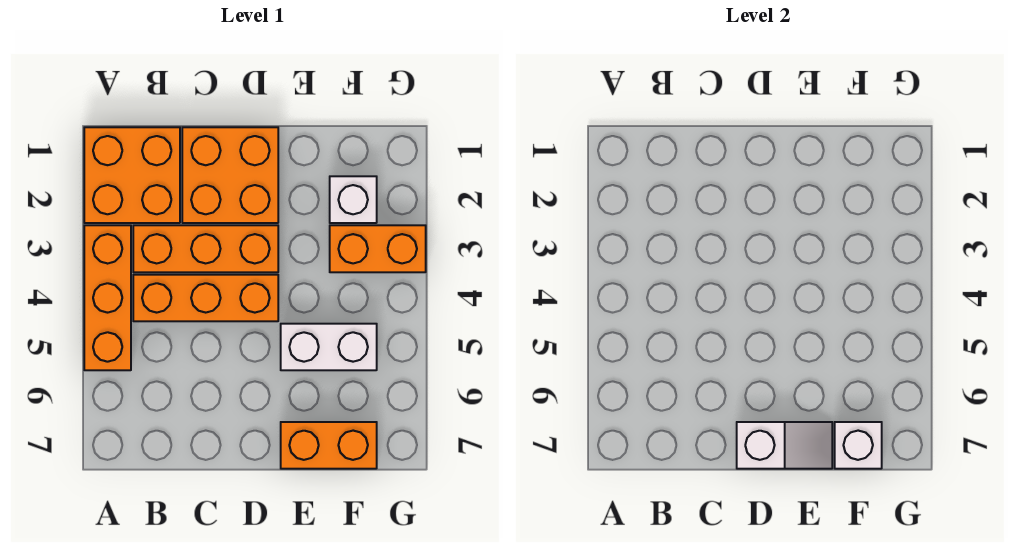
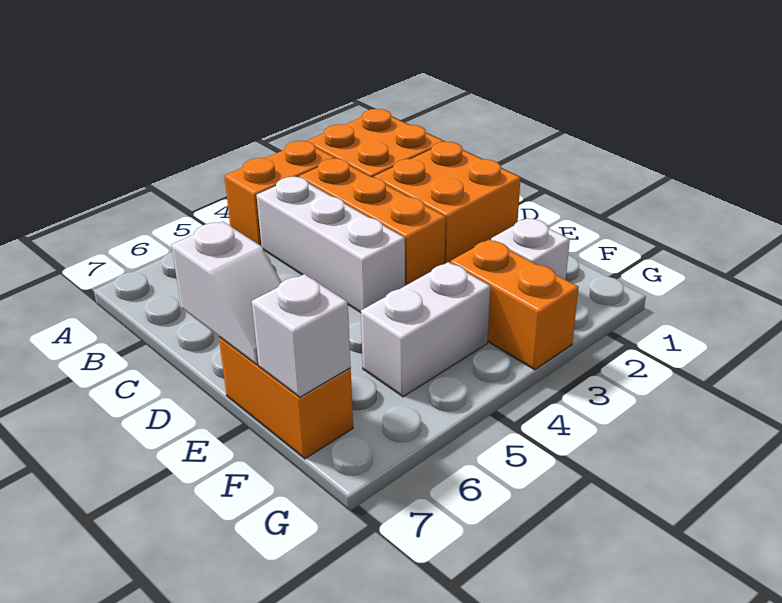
orange brick A3:A5 level 1 -> orange brick A3:A4 level 1
orange brick B4:D4 level 1 -> white brick B4:D4 level 1
white brick E5:F5 level 1 -> white brick F4:F5 level 1

